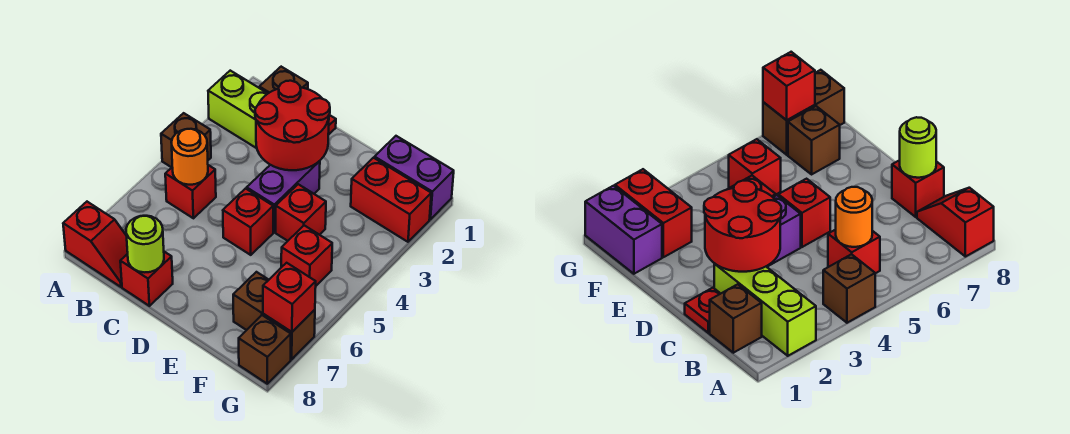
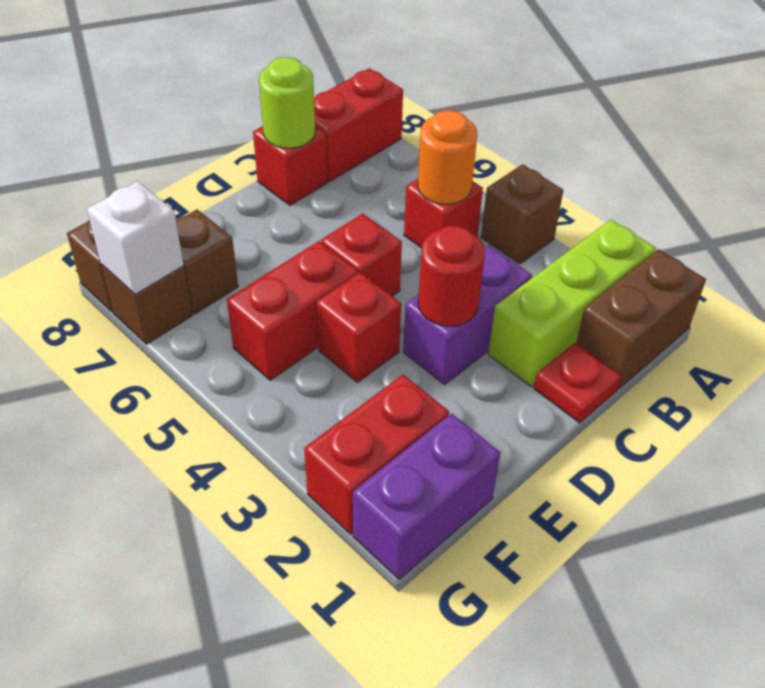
red slope A8:B8 level 1 top A -> red brick A8:B8 level 1
brown brick B1 level 1 -> brown brick A1:B1 level 1
red round brick C2:D3 level 2 -> red round brick D3 level 2
purple brick D3:D4 level 1 -> purple brick C3:D3 level 1
red brick F5 level 1 -> red brick E5:F5 level 1
red brick G7 level 2 -> white brick G7 level 2

